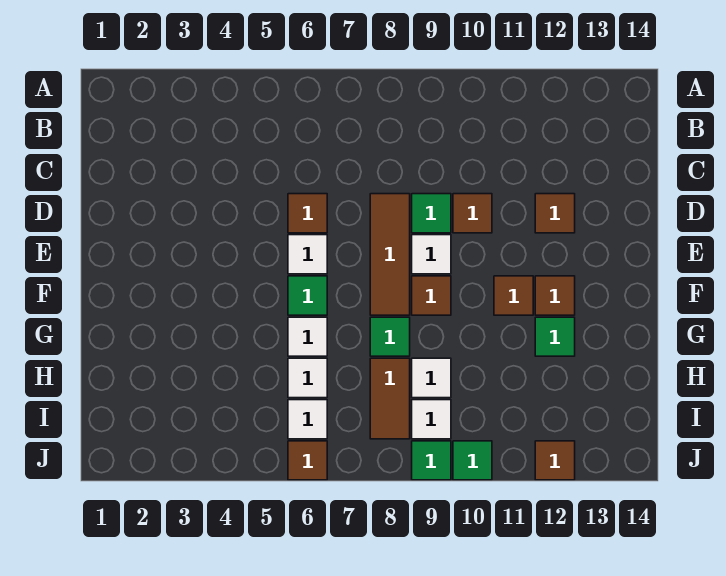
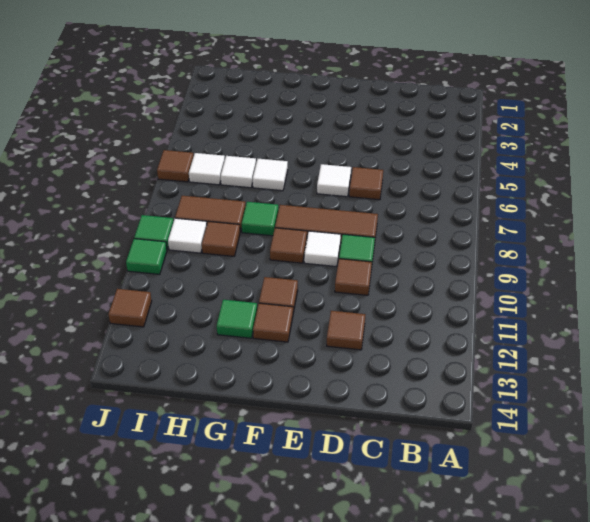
green tile F6 level 1 -> none
white tile H9 level 1 -> brown tile H9 level 1

